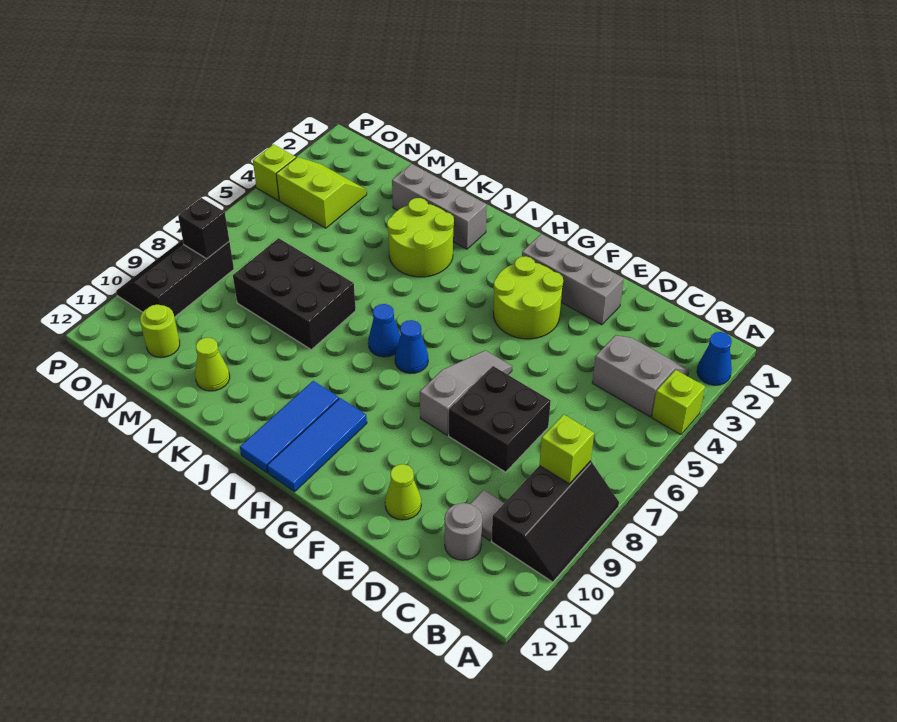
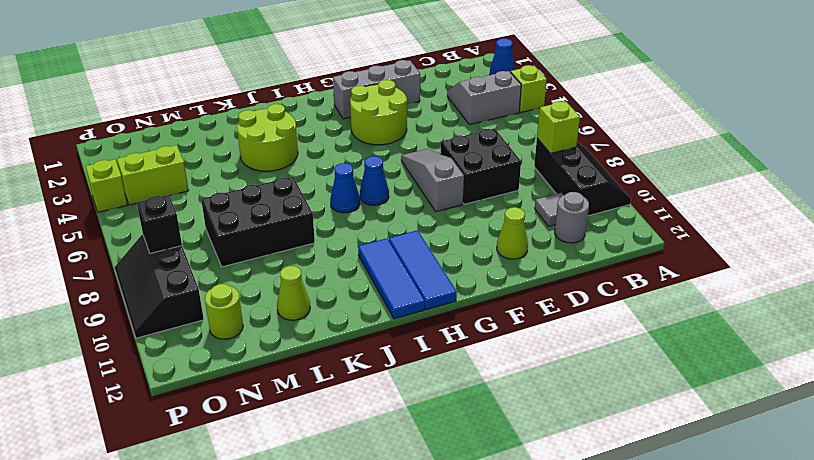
grey brick J2:L2 level 1 -> none

